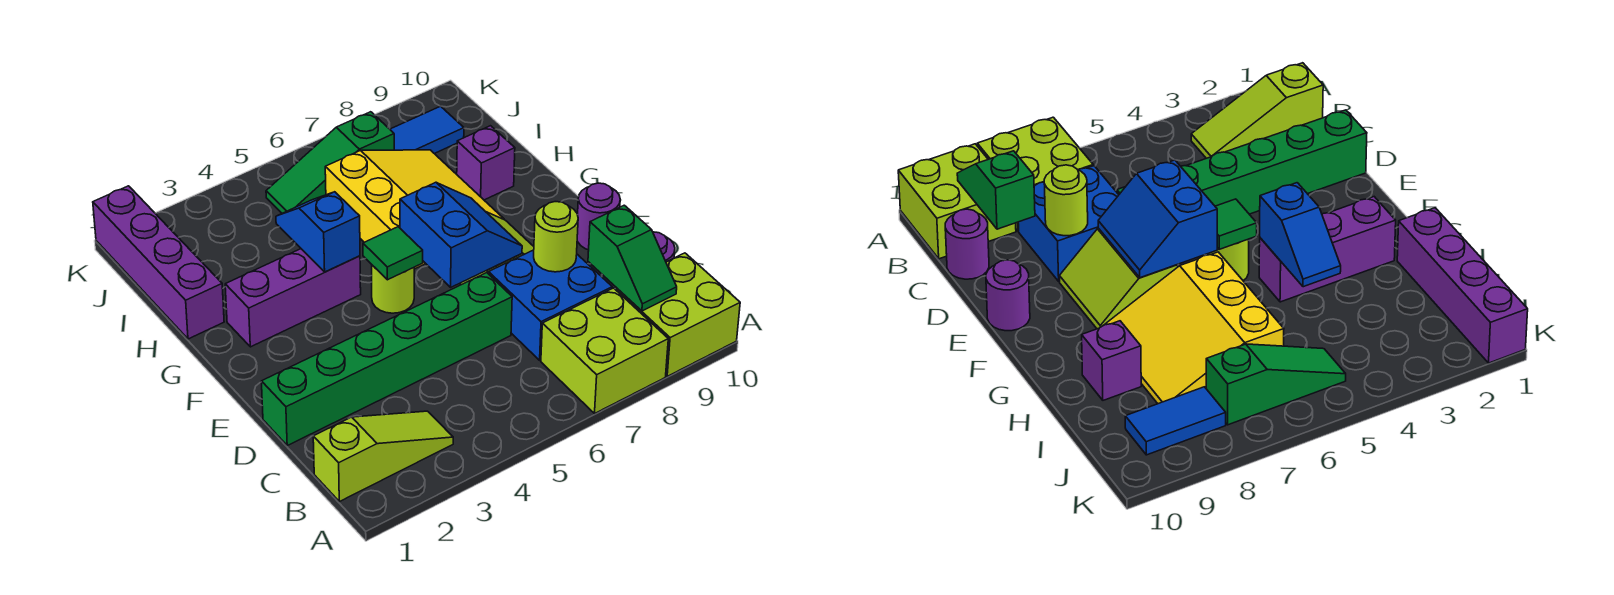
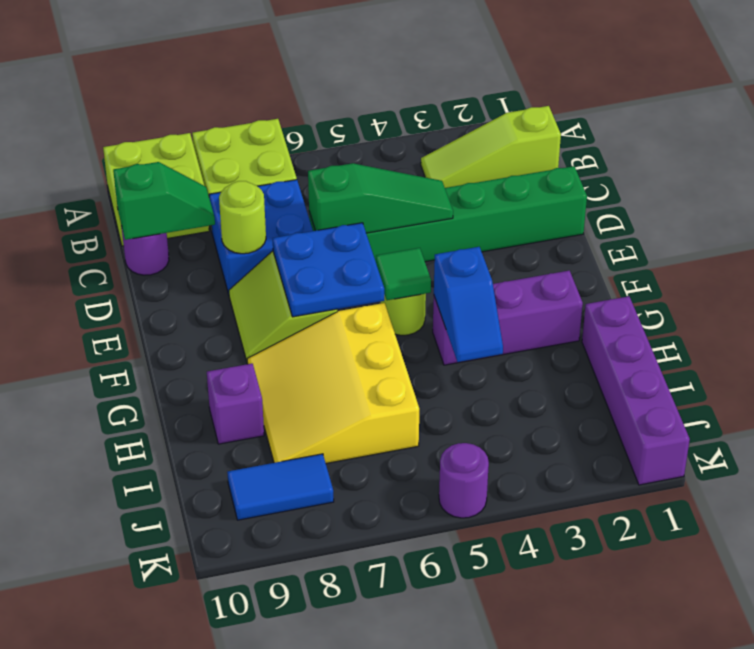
green slope B9:C9 level 2 top C -> green slope C9:C10 level 2 top 10
blue slope E6:F7 level 2 top 6 -> blue plate E6:F7 level 2
purple round brick E10 level 1 -> purple round brick K5 level 1
green slope J5:J7 level 1 top 7 -> green slope D4:D6 level 2 top 6

